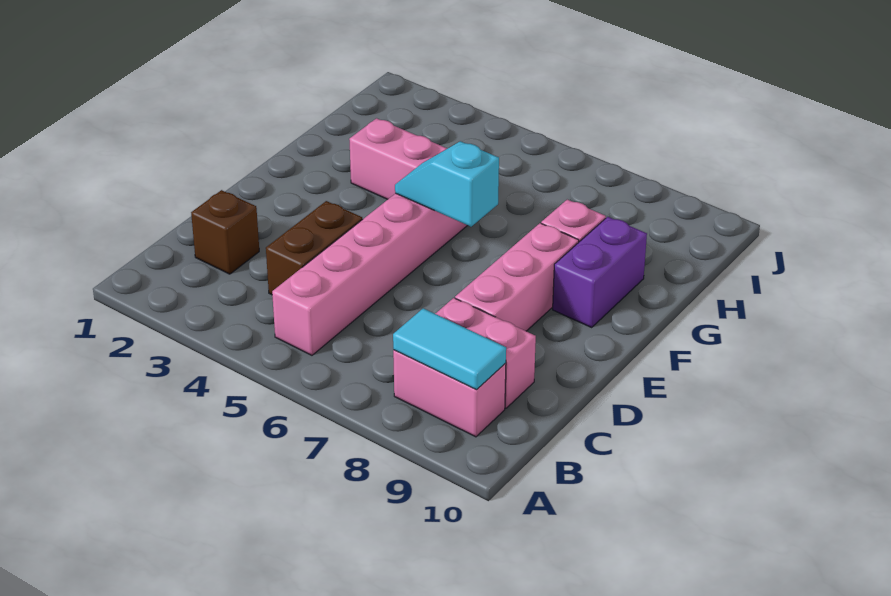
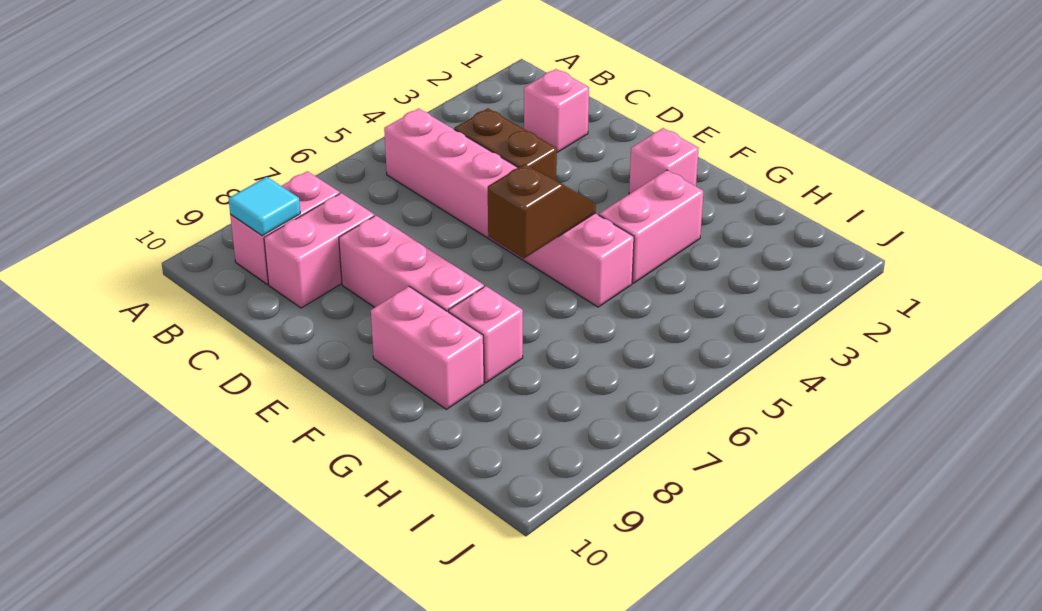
cyan tile B8:B9 level 2 -> cyan tile B9 level 2
brown brick C2 level 1 -> pink brick C2 level 1
none -> pink brick F2 level 1
cyan slope F5:F6 level 2 top 6 -> brown slope F5:F6 level 2 top 6
purple brick F9:G9 level 1 -> pink brick F9:G9 level 1

